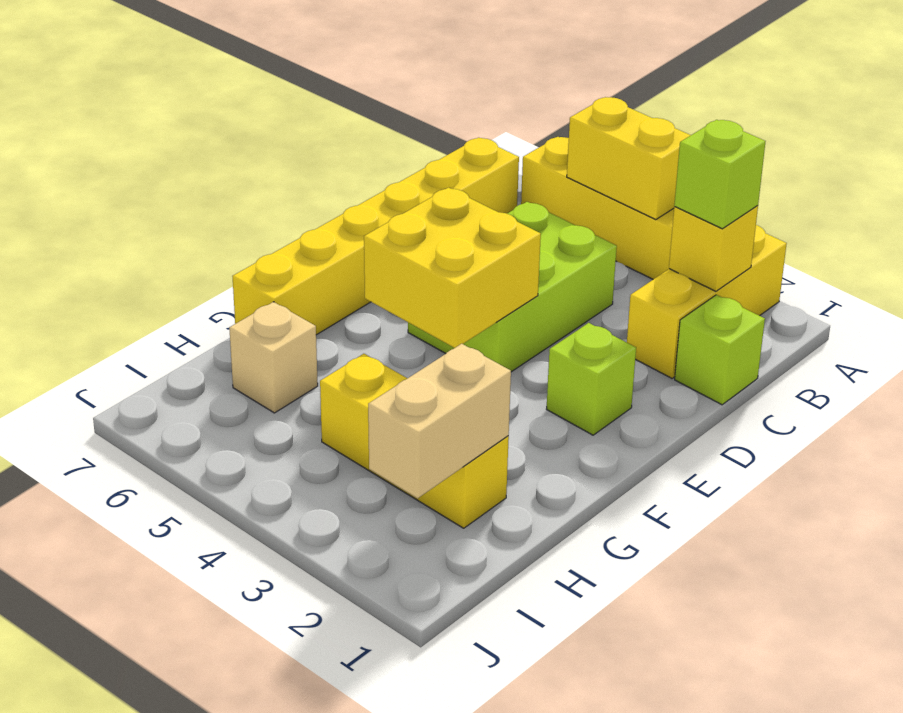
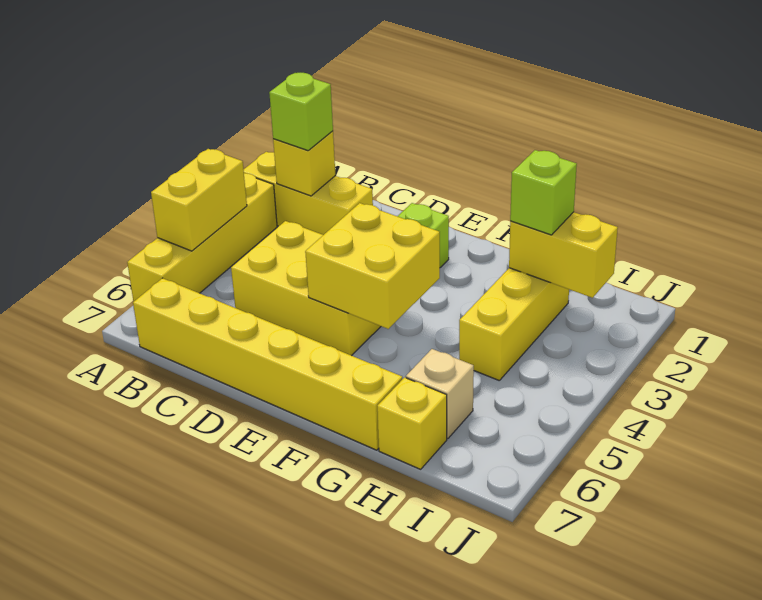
lime brick C1 level 1 -> lime brick H2 level 3
lime brick C4:E5 level 1 -> yellow brick C4:E5 level 1
tan brick H2:I2 level 2 -> yellow brick H2:I2 level 2
none -> yellow brick H7 level 1

